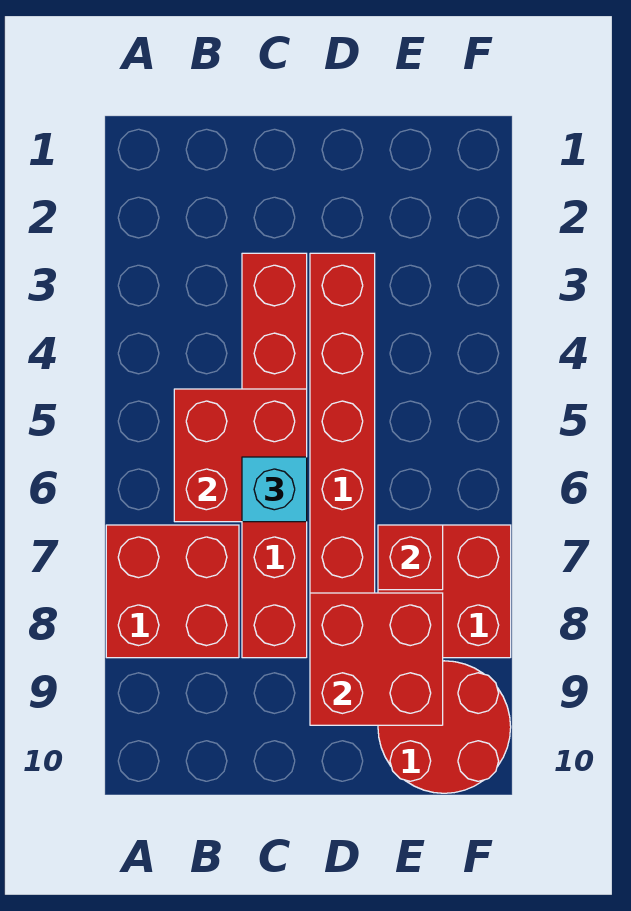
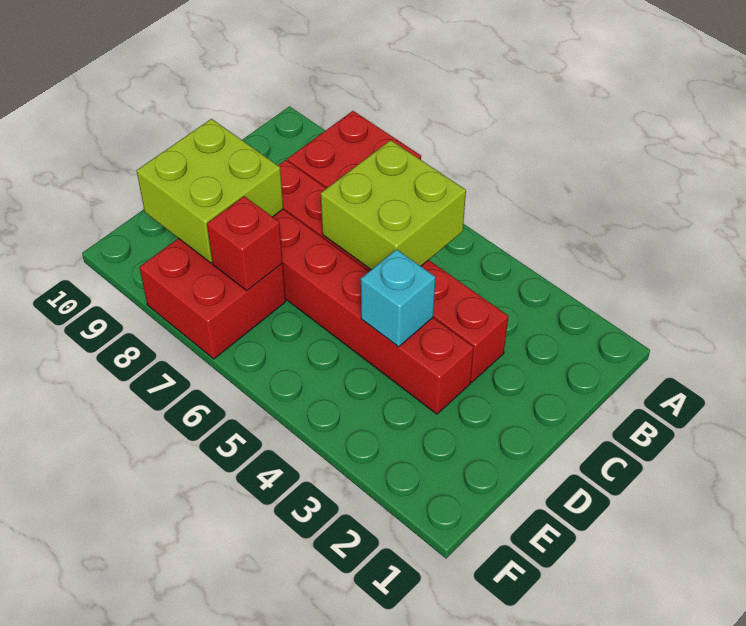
red brick B5:C6 level 2 -> lime brick B5:C6 level 2
cyan brick C6 level 3 -> cyan brick D4 level 2
red brick D8:E9 level 2 -> lime brick D8:E9 level 2
red round brick E9:F10 level 1 -> none

